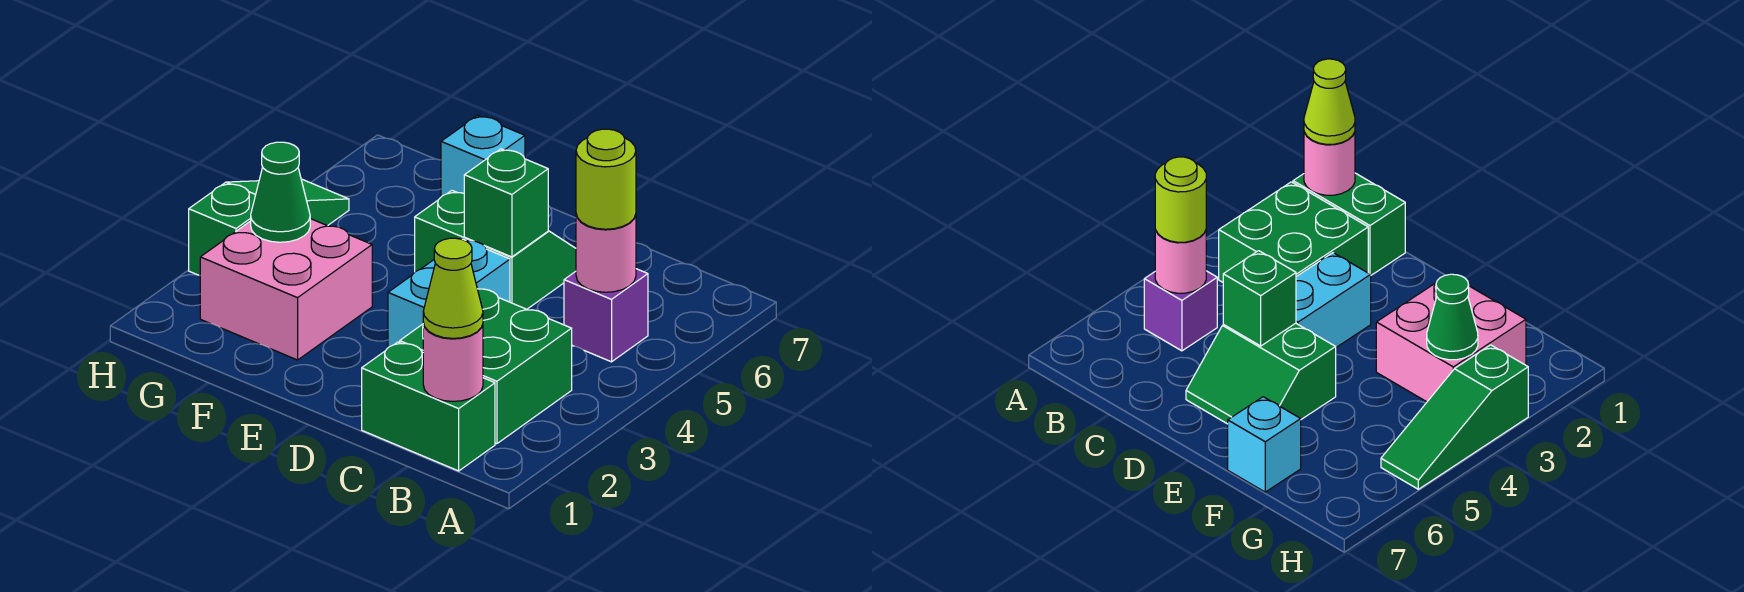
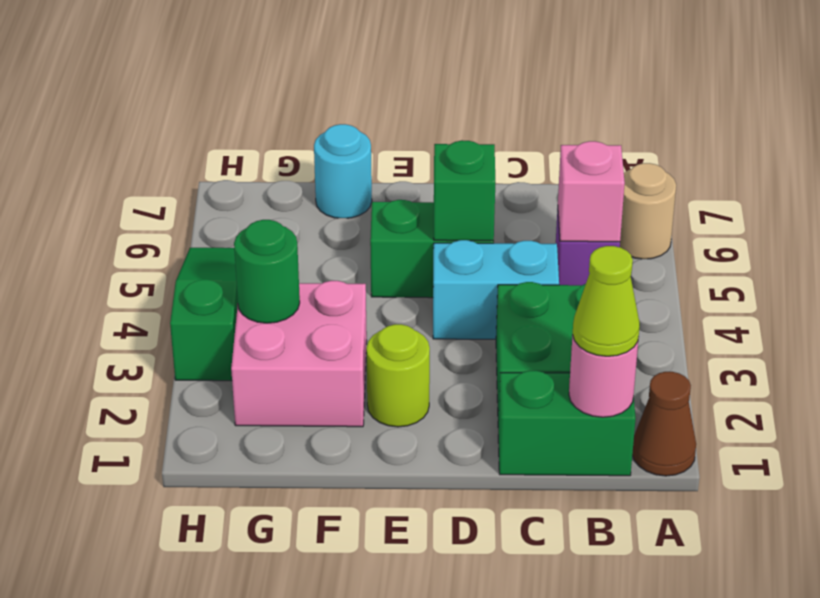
none -> brown cone A1 level 1
none -> tan round brick A6 level 1
pink round brick B5 level 2 -> pink brick B5 level 2
lime round brick B5 level 3 -> lime round brick E2 level 1
cyan brick D3:D4 level 1 -> cyan brick C4:D4 level 1
cyan brick F7 level 1 -> cyan round brick F7 level 1
green cone G3 level 2 -> green round brick G3 level 2

